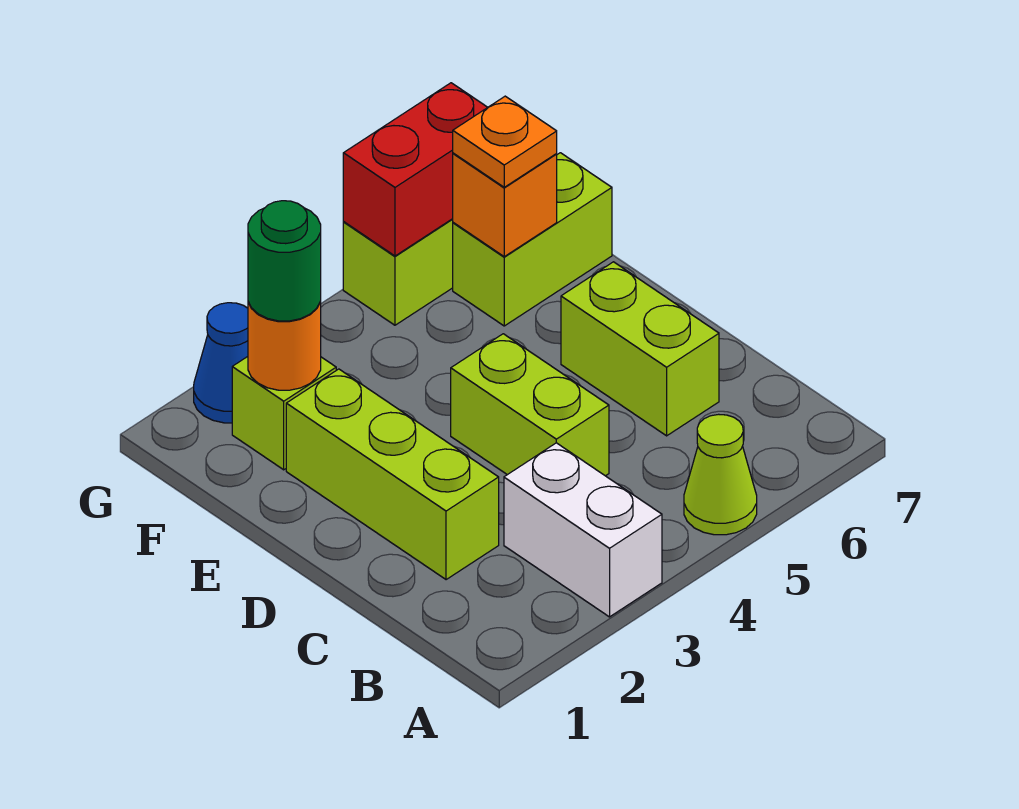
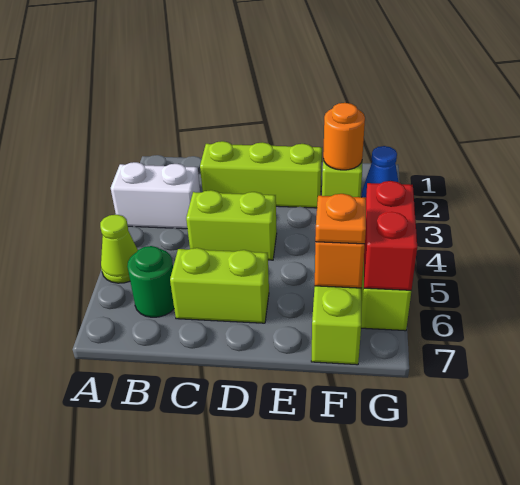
green round brick F2 level 3 -> green round brick B6 level 1

